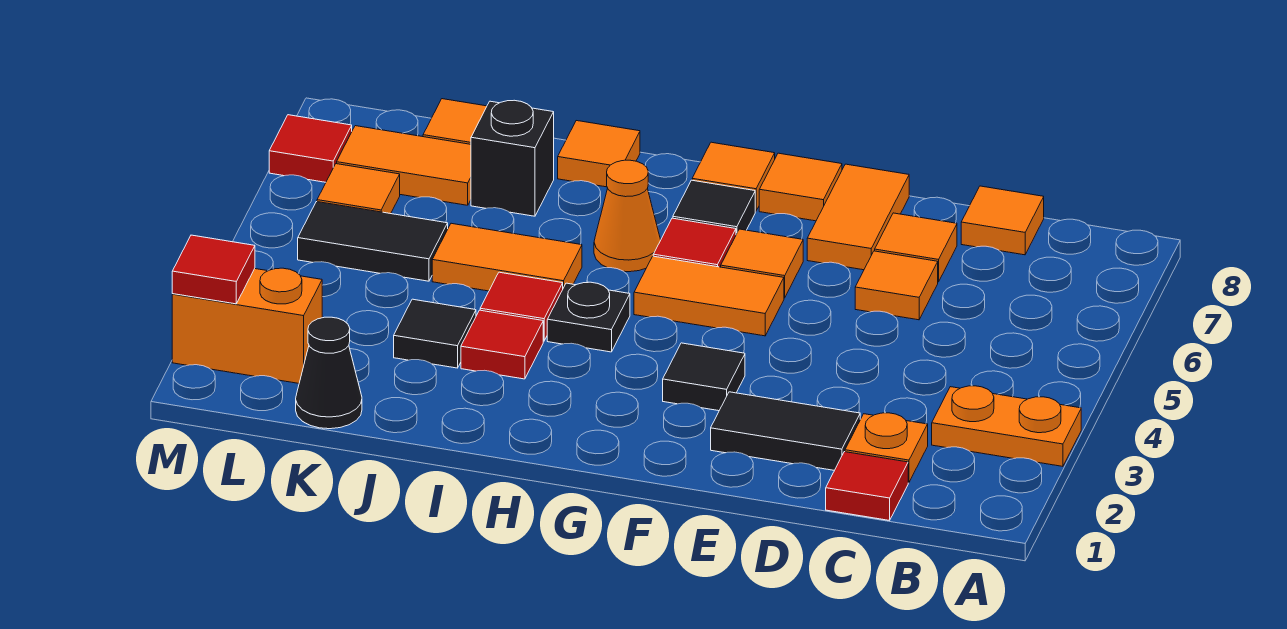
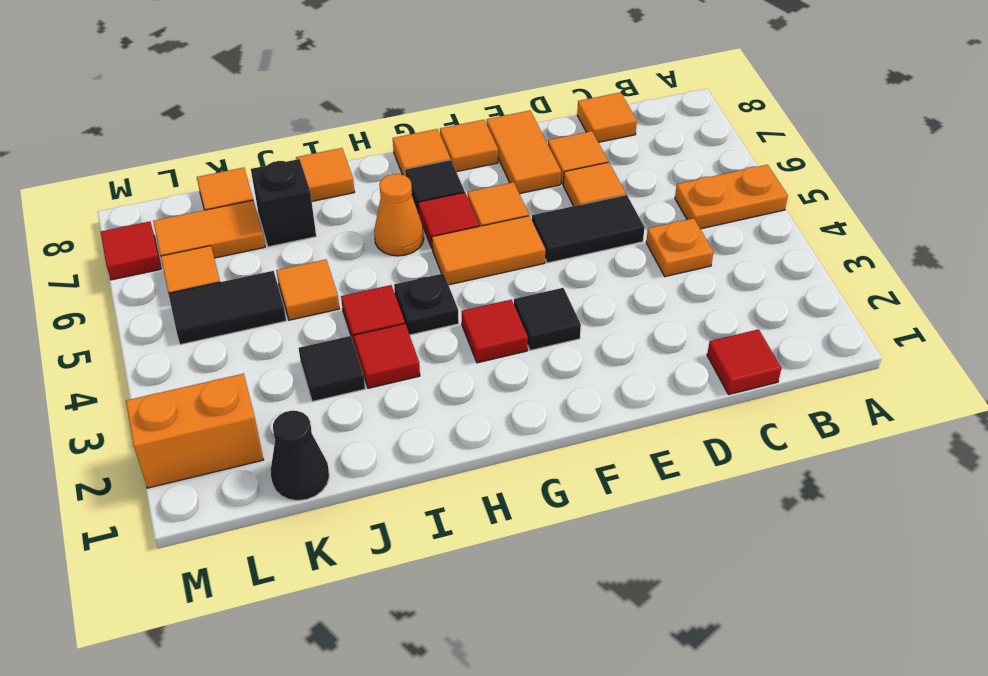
orange plate A3:B3 level 1 -> orange plate A5:B5 level 1
orange plate C2 level 1 -> orange plate C4 level 1
black tile D2:E2 level 1 -> black tile D5:E5 level 1
orange tile I5:J5 level 1 -> orange tile J5 level 1
red tile M2 level 2 -> red tile G3 level 1

